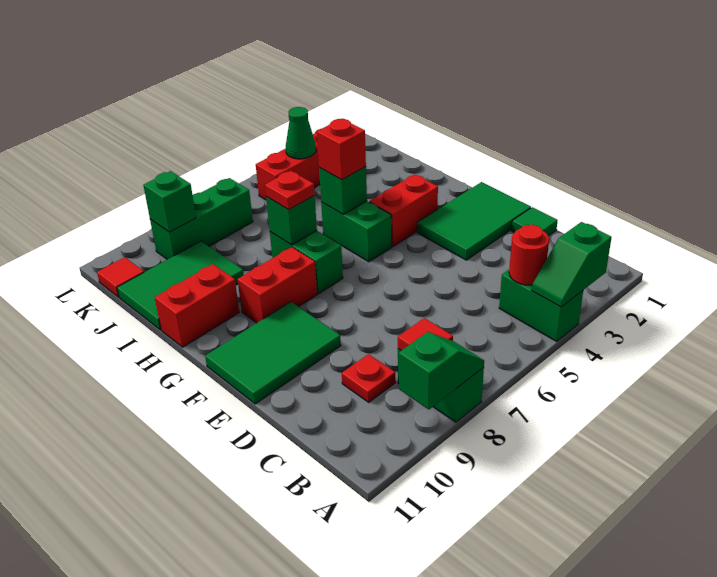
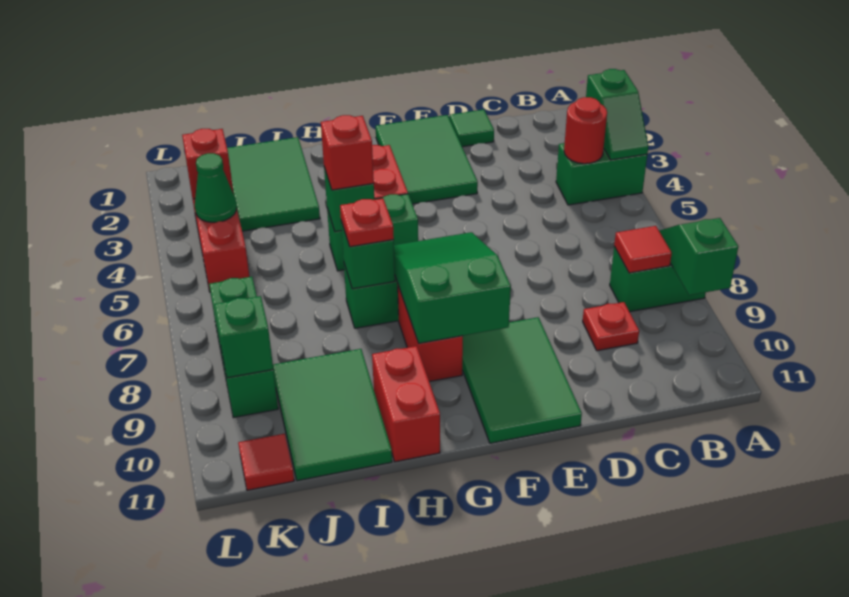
none -> green slope F7:G9 level 2 top 9
none -> green tile I1:J3 level 1
none -> red brick K3 level 2

